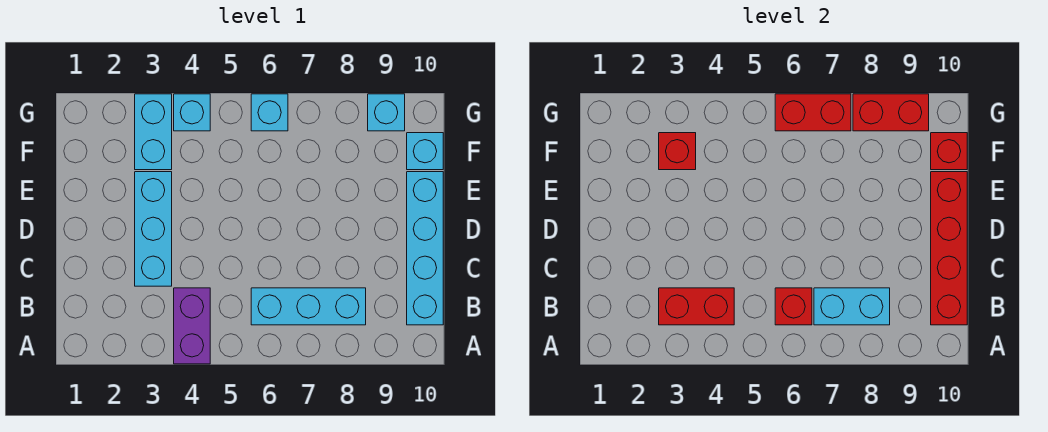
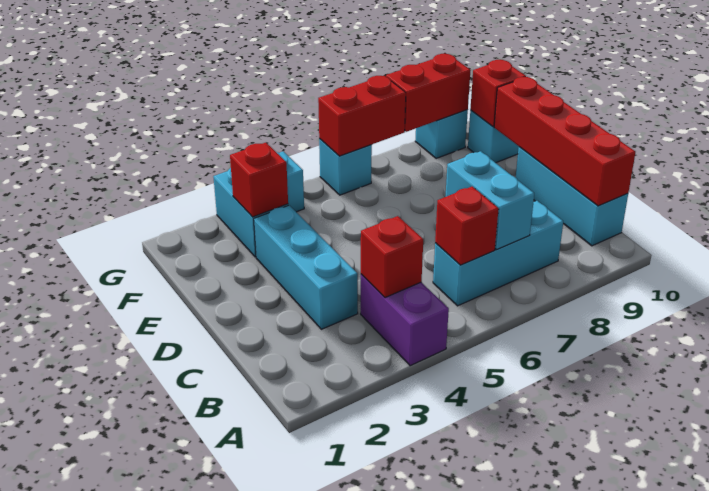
red brick B3:B4 level 2 -> red brick B4 level 2
cyan brick B7:B8 level 2 -> cyan brick B7:C7 level 2
cyan brick B10:E10 level 1 -> cyan brick B10:D10 level 1

